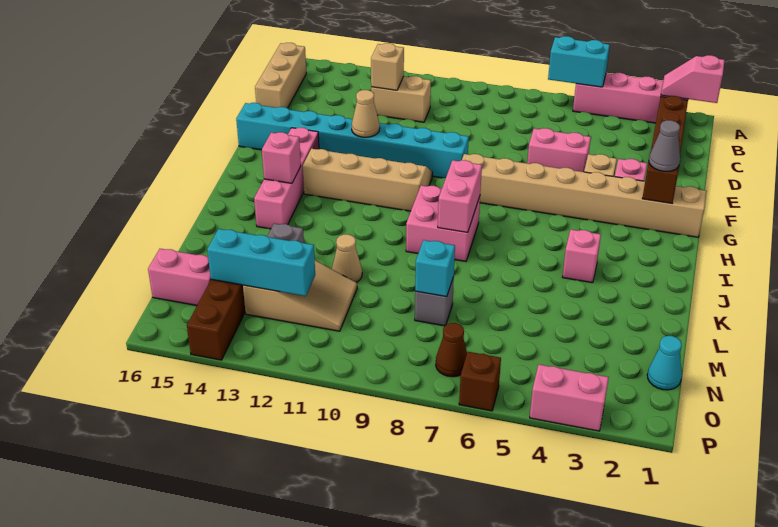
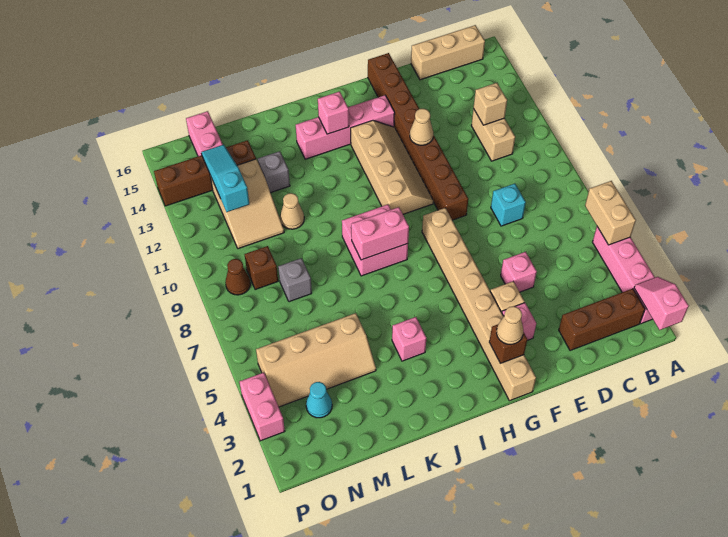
cyan brick A5:A6 level 2 -> tan brick A5:A6 level 2
pink brick E5:E6 level 1 -> pink brick E5 level 1
cyan brick F9:F16 level 1 -> brown brick F9:F16 level 1
grey cone G2 level 3 -> tan cone G2 level 3
none -> tan slope L4:O5 level 1 top 5
cyan brick M8 level 2 -> cyan brick D8 level 1
cyan cone N1 level 1 -> cyan cone N3 level 1
cyan brick N12:N14 level 2 -> cyan slope N12:N14 level 2 top 12
brown cone O7 level 1 -> brown cone O9 level 1
brown brick P6 level 1 -> brown brick N9 level 1

